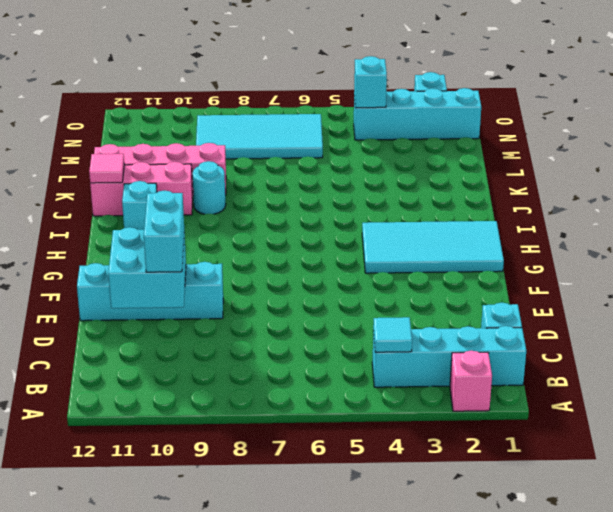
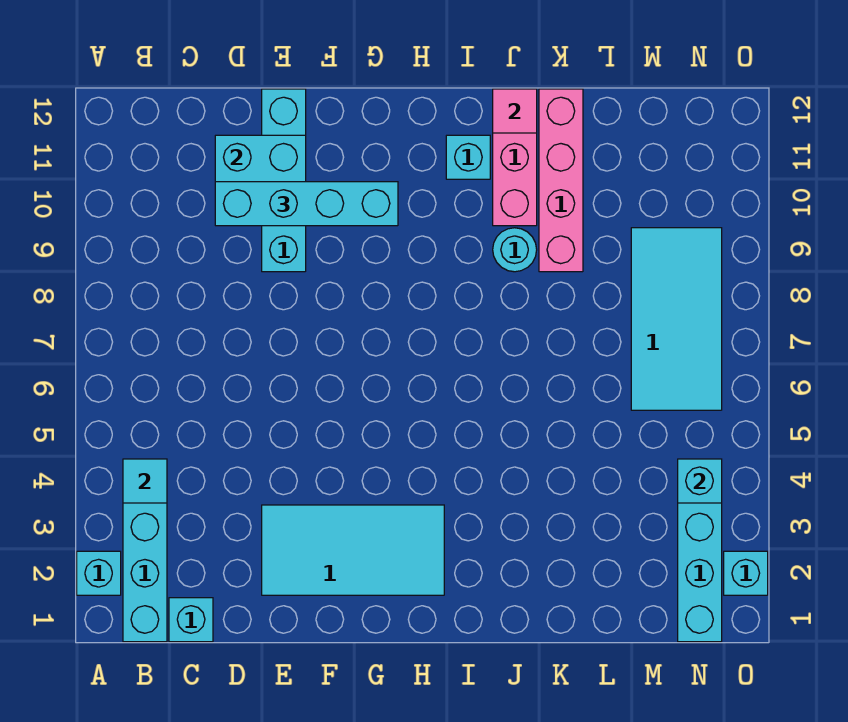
pink brick A2 level 1 -> cyan brick A2 level 1
cyan brick D10:E10 level 3 -> cyan brick D10:G10 level 3
cyan tile G1:H4 level 1 -> cyan tile E2:H3 level 1

